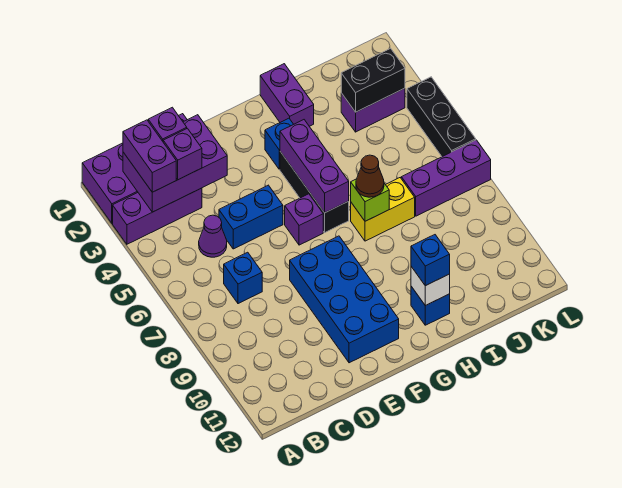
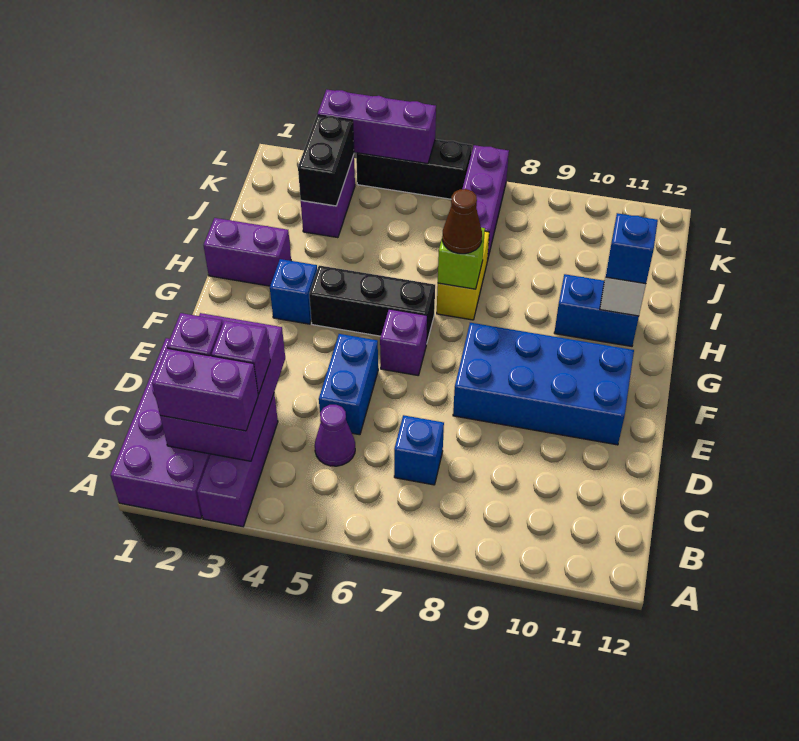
purple brick G4:G6 level 2 -> purple brick L3:L5 level 2
blue brick H11 level 1 -> blue brick H10:H11 level 1

